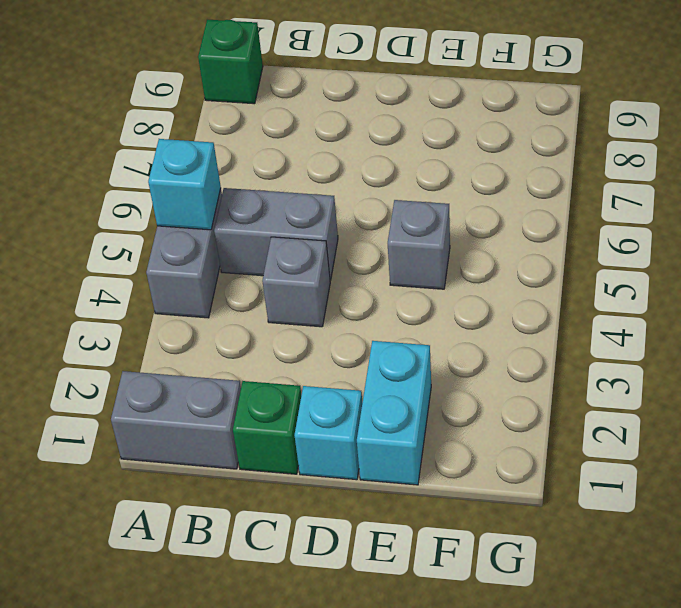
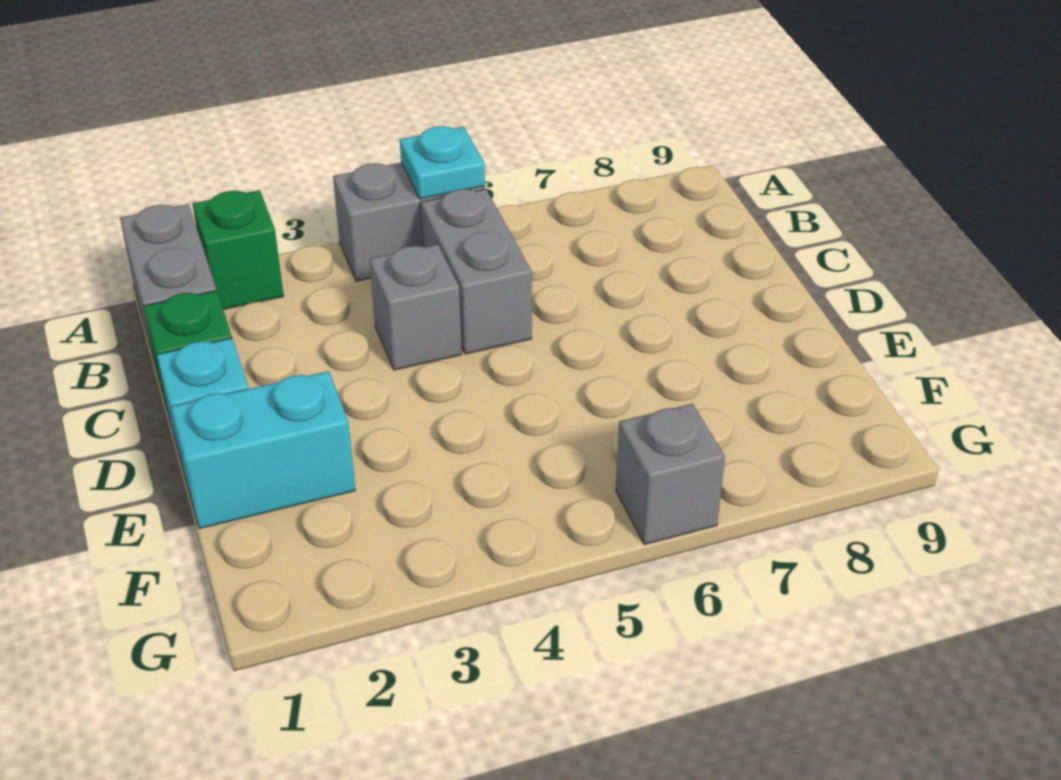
cyan brick A5 level 2 -> cyan plate A5 level 2
green brick A9 level 1 -> green brick A2 level 1
grey brick E5 level 1 -> grey brick G6 level 1

